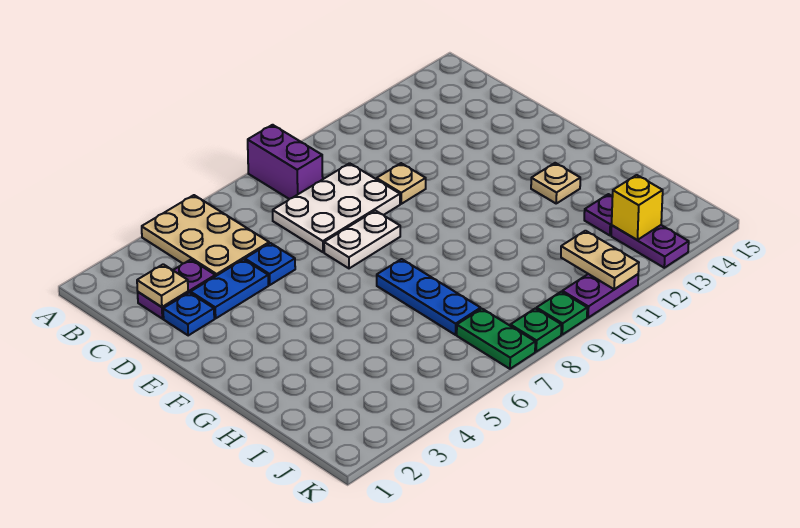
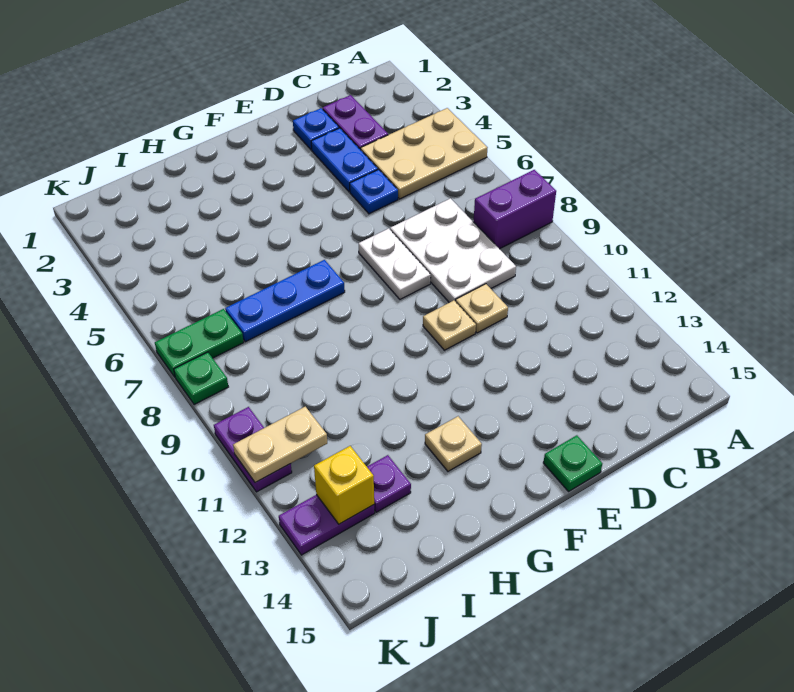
tan plate C2 level 2 -> tan plate E10 level 1
green plate K9 level 1 -> green plate E15 level 1

